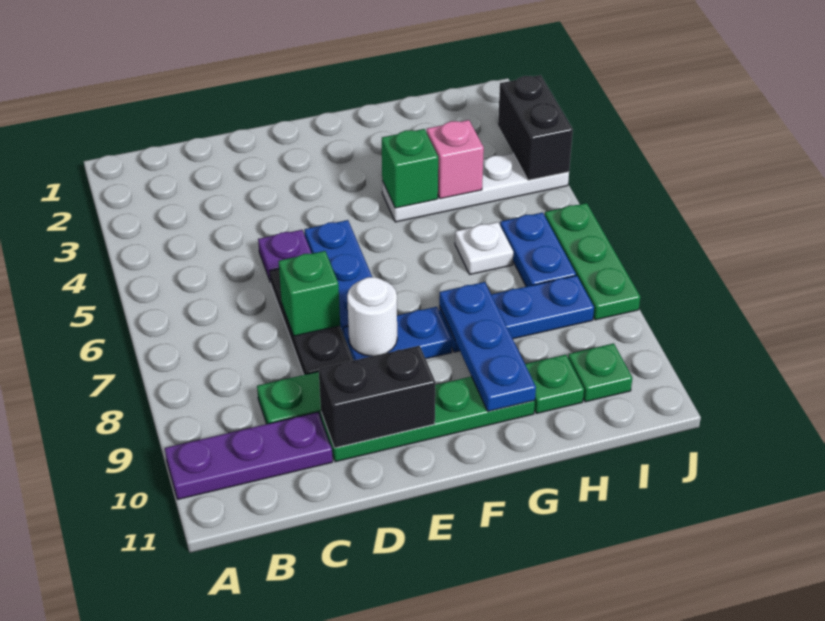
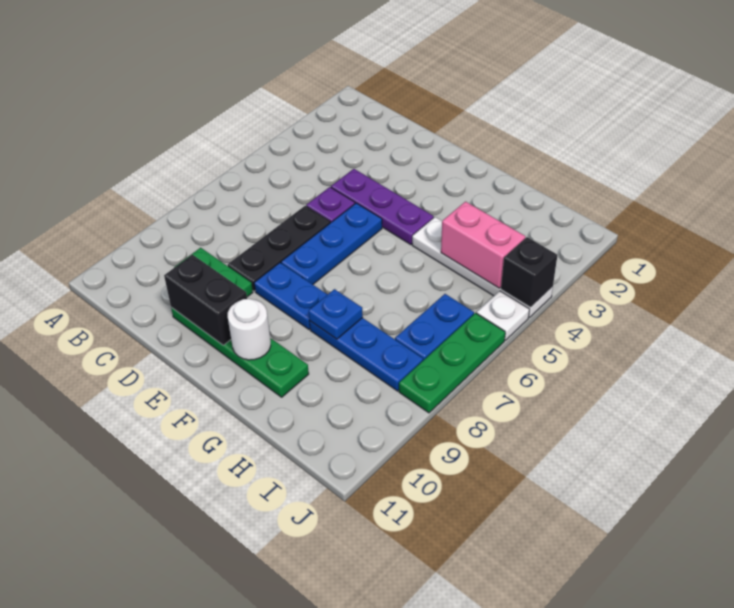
purple plate A10:C10 level 1 -> purple plate D4:F4 level 1
green brick D7 level 2 -> none
white round brick E8 level 2 -> white round brick F10 level 2
green brick G4 level 2 -> none
blue plate G8:G10 level 2 -> blue plate G8 level 2
pink brick H4 level 2 -> pink brick H4:I4 level 2
white plate H6 level 1 -> white plate J5 level 1
green plate H10 level 1 -> none
green plate I10 level 1 -> none
black brick J3:J4 level 2 -> black brick J4 level 2

